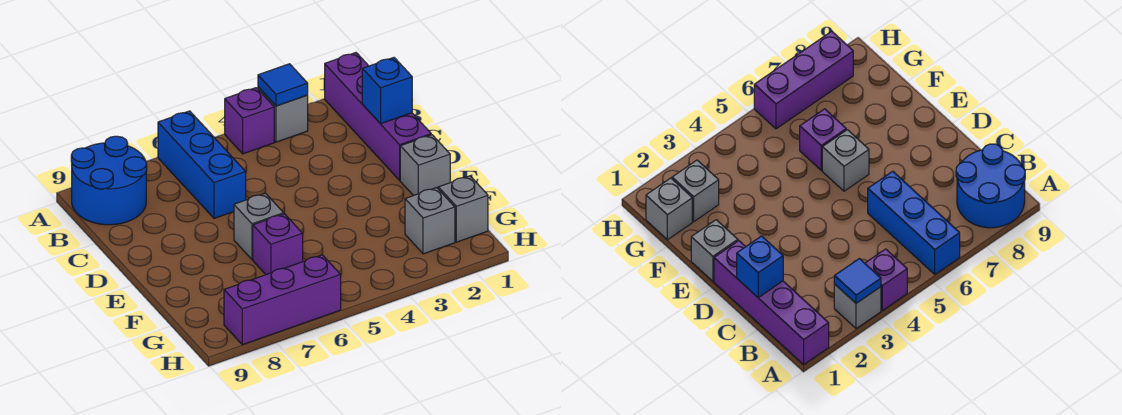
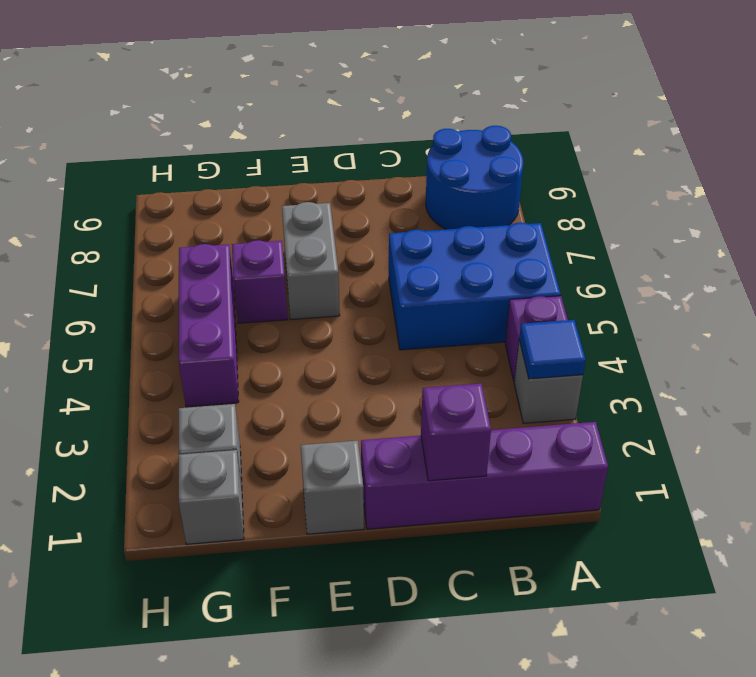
blue brick A6:C6 level 1 -> blue brick A5:C6 level 1
blue brick C1 level 2 -> purple brick C1 level 2
grey brick E6 level 1 -> grey brick E6:E7 level 1
purple brick H6:H8 level 1 -> purple brick G4:G6 level 1

